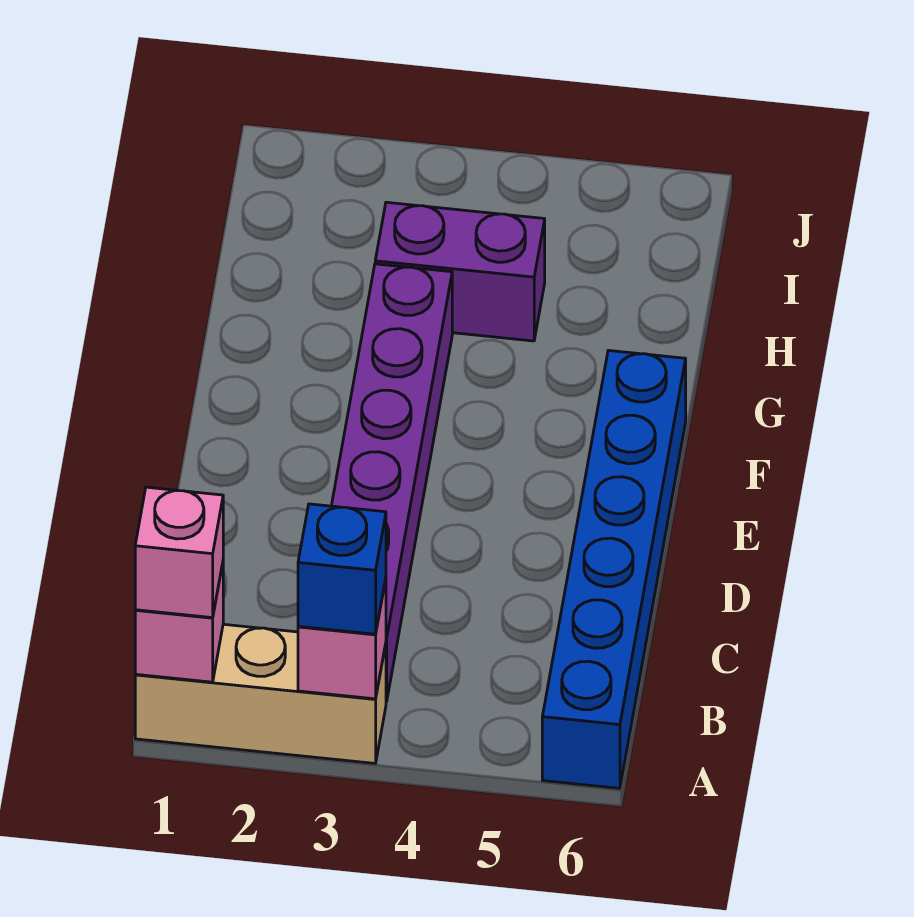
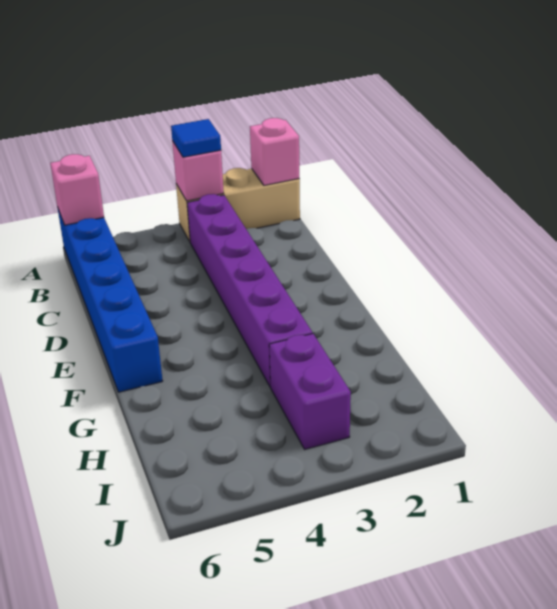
pink brick A1 level 3 -> pink brick A6 level 2
blue brick A3 level 3 -> blue tile A3 level 3
purple brick H3:H4 level 1 -> purple brick H3:I3 level 1

